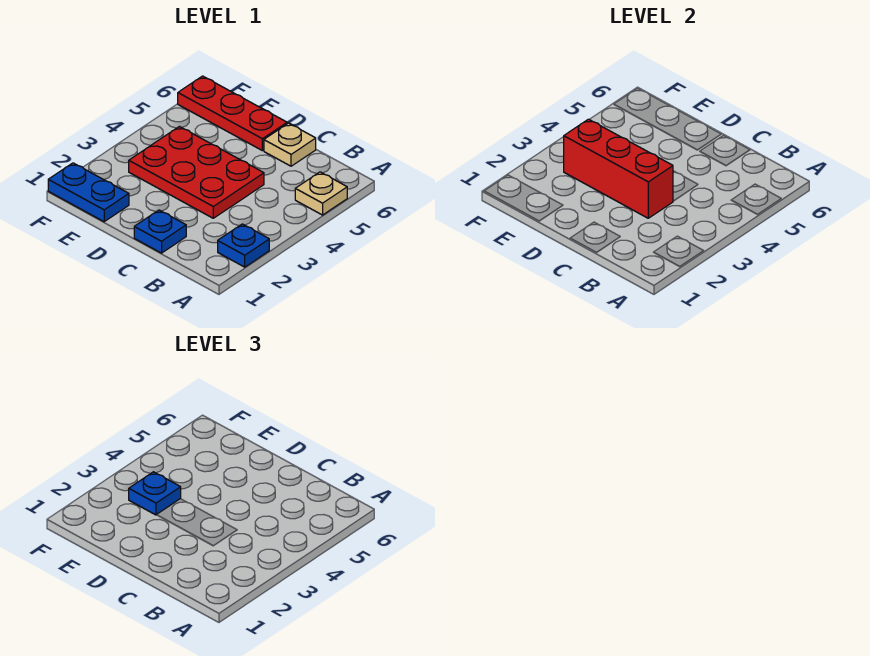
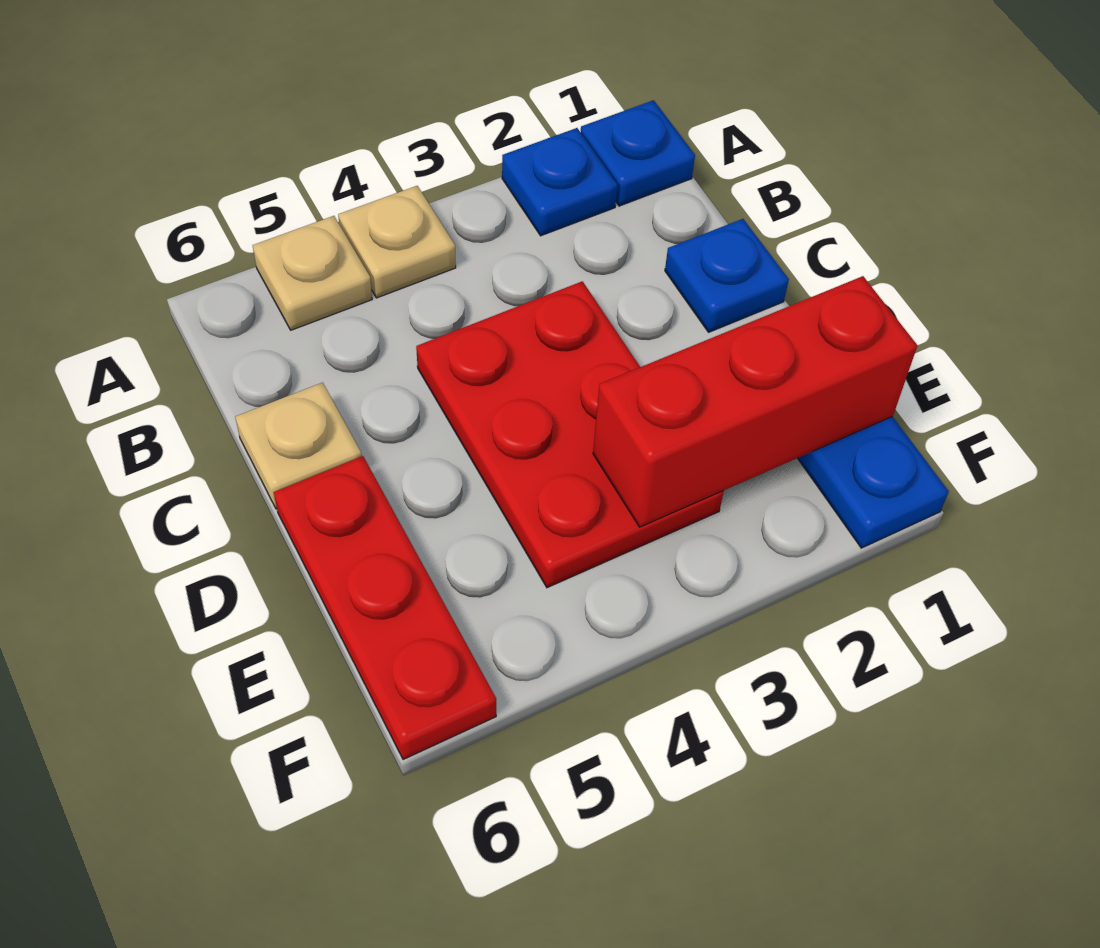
none -> tan plate A4 level 1
red brick C3:E3 level 2 -> red brick E1:E3 level 2
blue plate E3 level 3 -> blue plate A1 level 1

